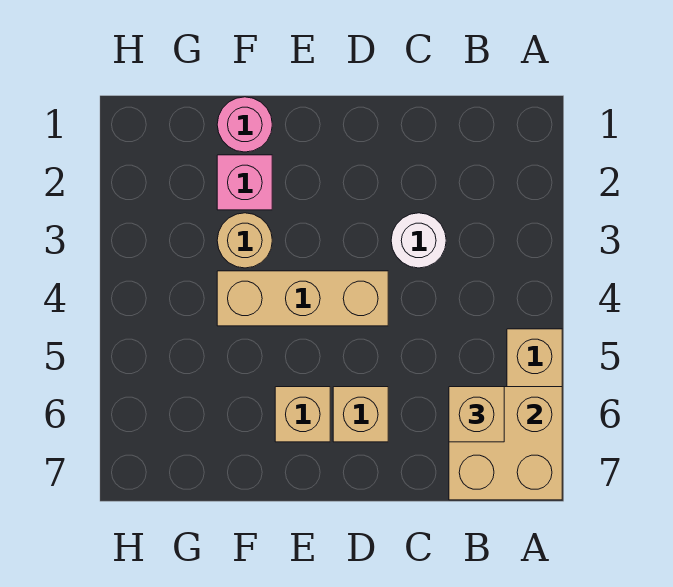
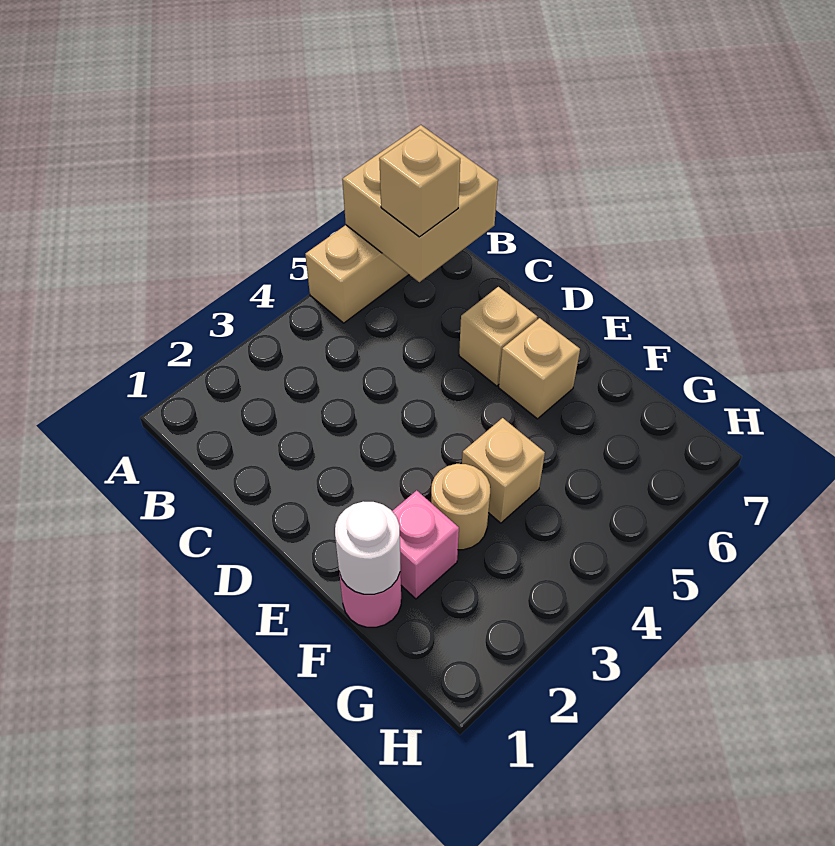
white round brick C3 level 1 -> white round brick F1 level 2
tan brick D4:F4 level 1 -> tan brick F4 level 1

